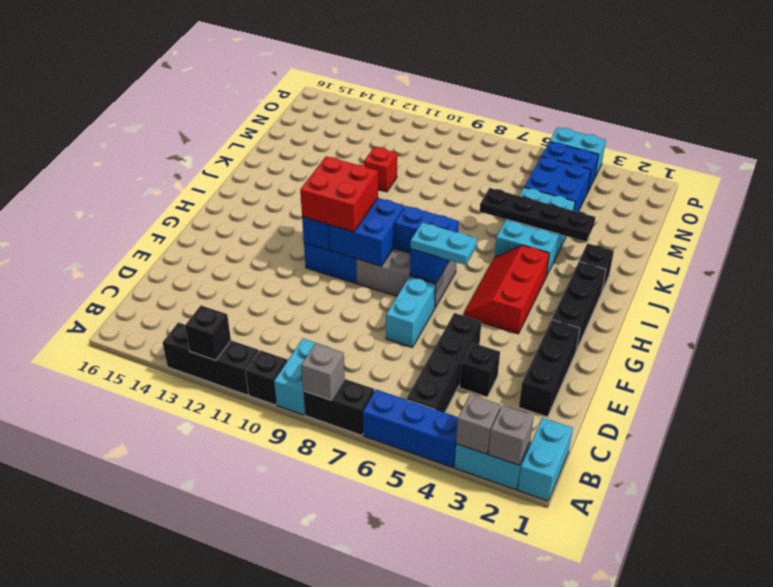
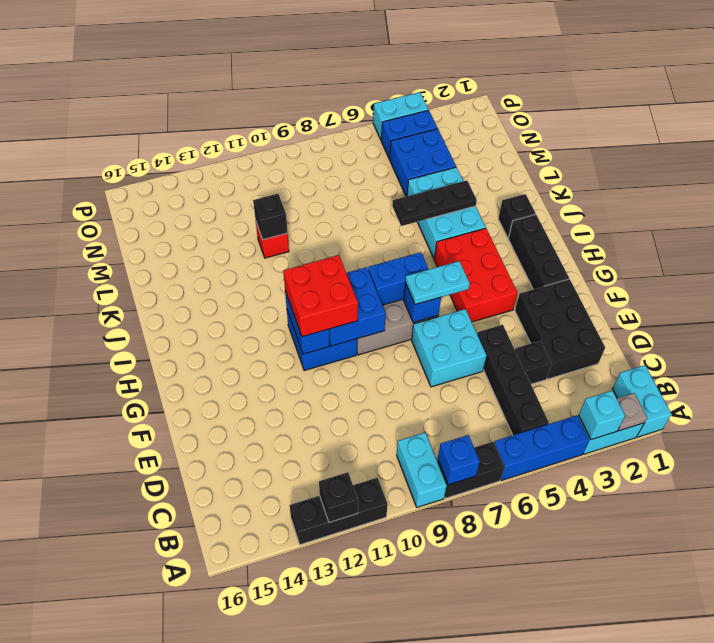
grey brick A2 level 2 -> grey plate A2 level 2
grey brick A3 level 2 -> cyan brick A3 level 2
grey brick A8 level 2 -> blue brick A8 level 2
black brick A10 level 1 -> black brick L11 level 2
black brick D2:F2 level 1 -> black brick D2:F3 level 1
cyan brick E7:F7 level 1 -> cyan brick E6:F7 level 1
red slope G4:I5 level 1 top 4 -> red brick G4:I5 level 1
black plate K3:K6 level 2 -> black plate K4:K6 level 2

